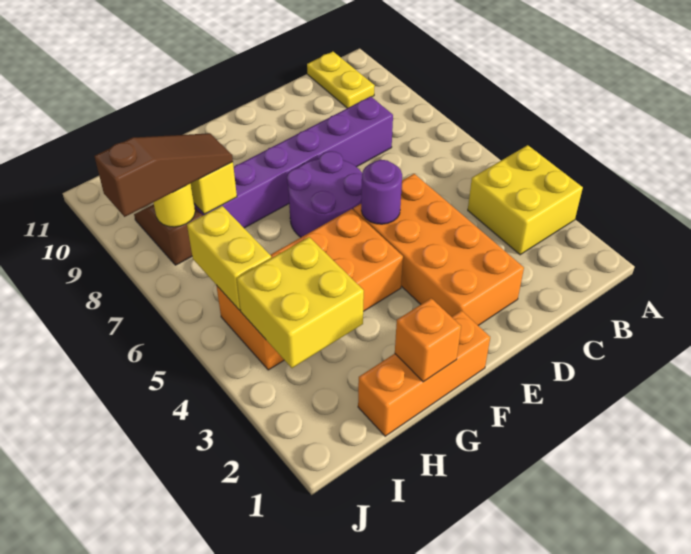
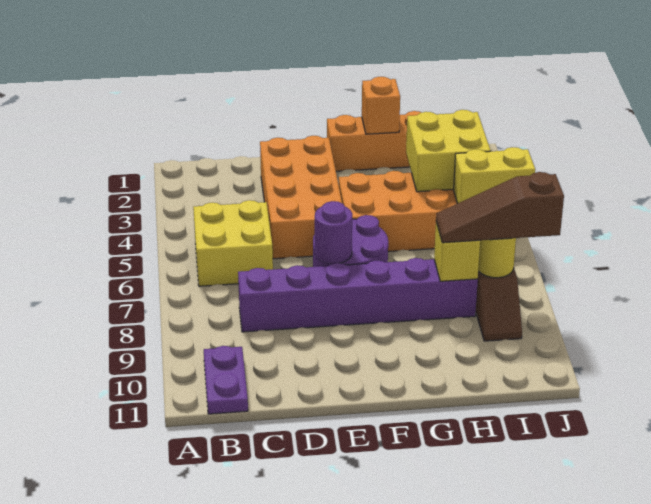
yellow brick A3:B4 level 1 -> yellow brick B5:C6 level 1
yellow plate B10:B11 level 1 -> purple plate B10:B11 level 1
purple round brick E5 level 2 -> purple round brick E7 level 2
yellow brick I5:I6 level 2 -> yellow brick I5:J5 level 2

